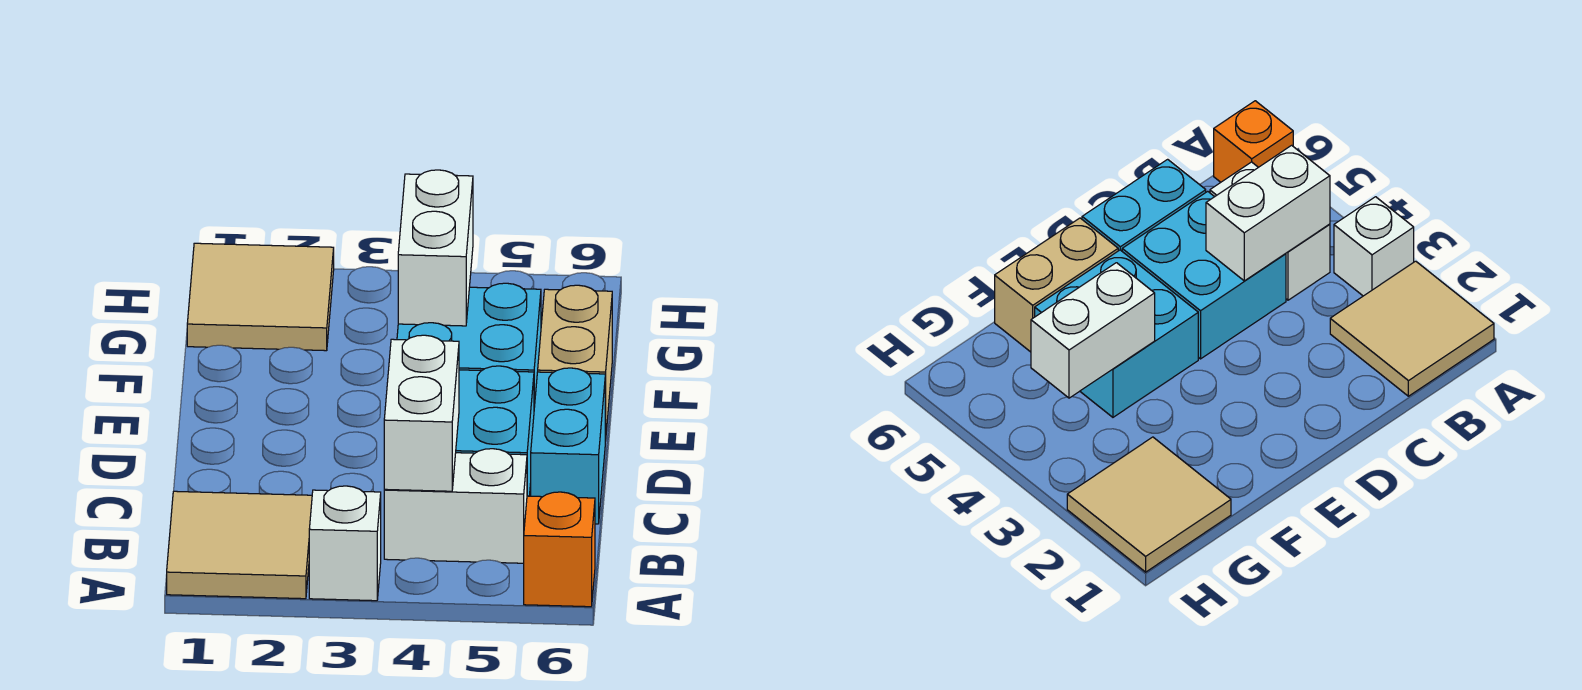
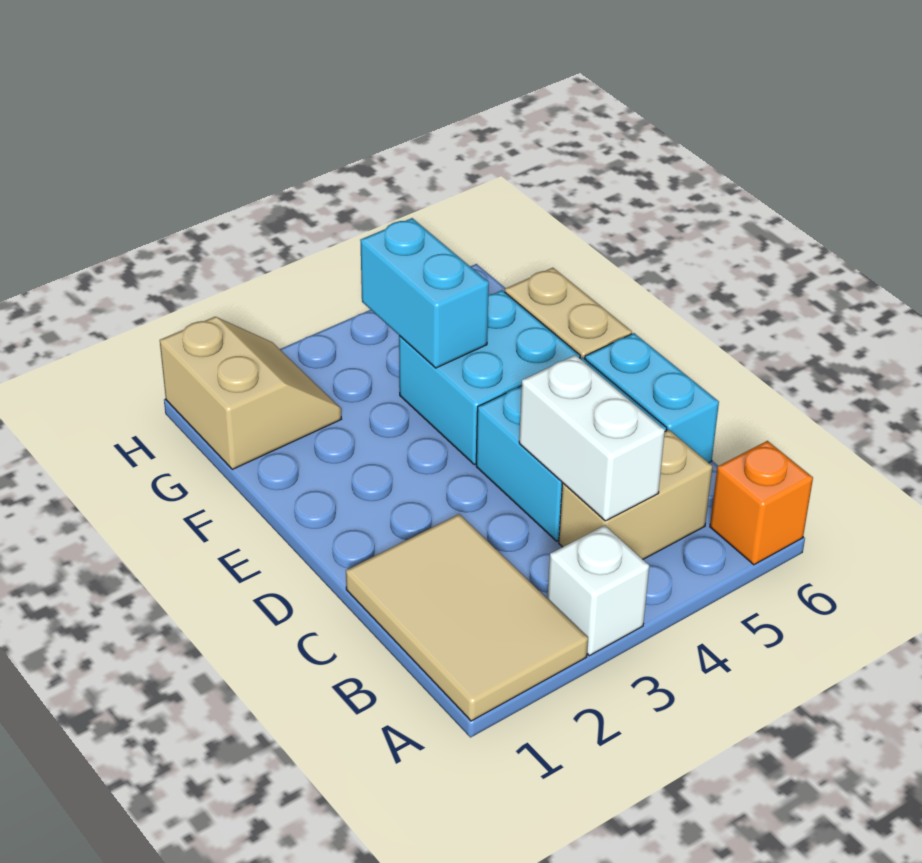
tan tile A1:B2 level 1 -> tan tile A1:C2 level 1
white brick B4:B5 level 1 -> tan brick B4:B5 level 1
white brick F4:G4 level 2 -> cyan brick F4:G4 level 2
tan tile G1:H2 level 1 -> tan slope G1:H2 level 1 top 1

